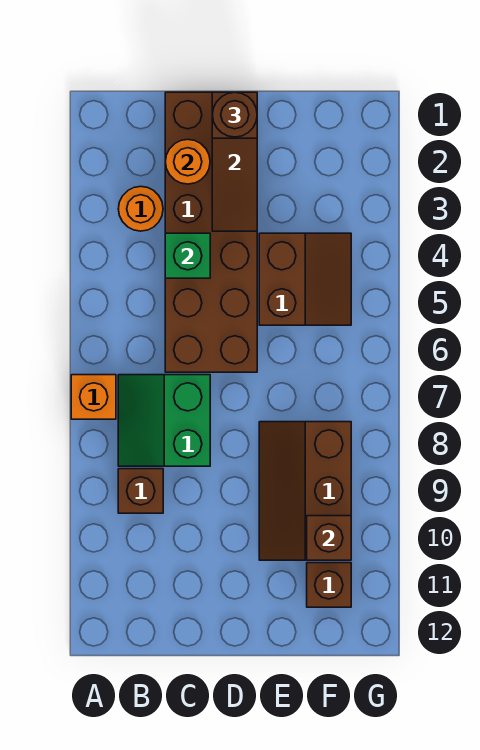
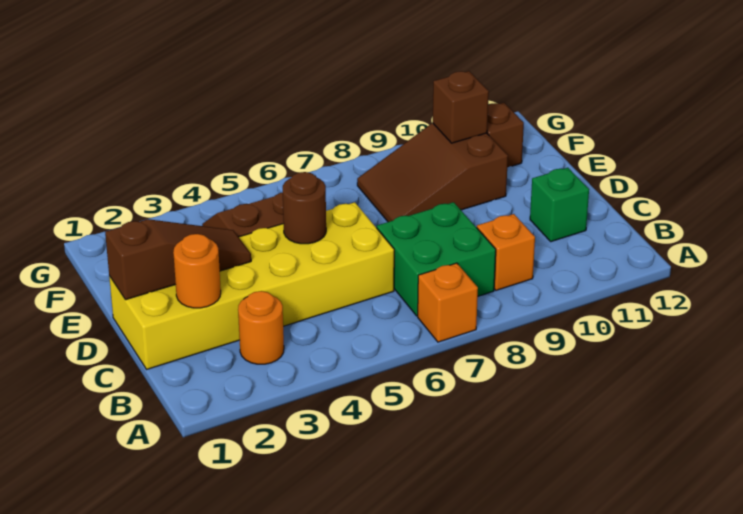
green slope B7:C8 level 1 top C -> green brick B7:C8 level 1
brown brick B9 level 1 -> orange brick B9 level 1
brown brick C1:D6 level 1 -> yellow brick C1:D6 level 1
green brick C4 level 2 -> green brick C11 level 1
brown round brick D1 level 3 -> brown round brick D5 level 2
brown slope E8:F10 level 1 top F -> brown slope E8:F10 level 1 top 10

